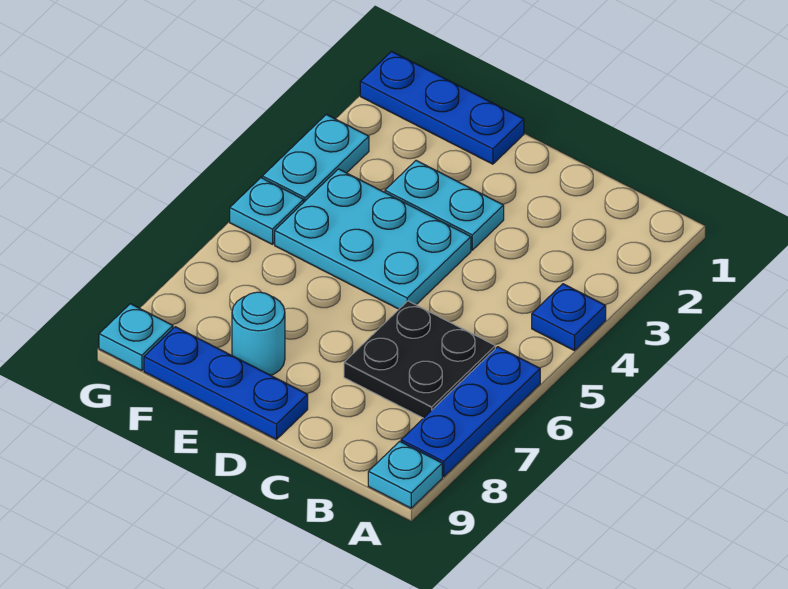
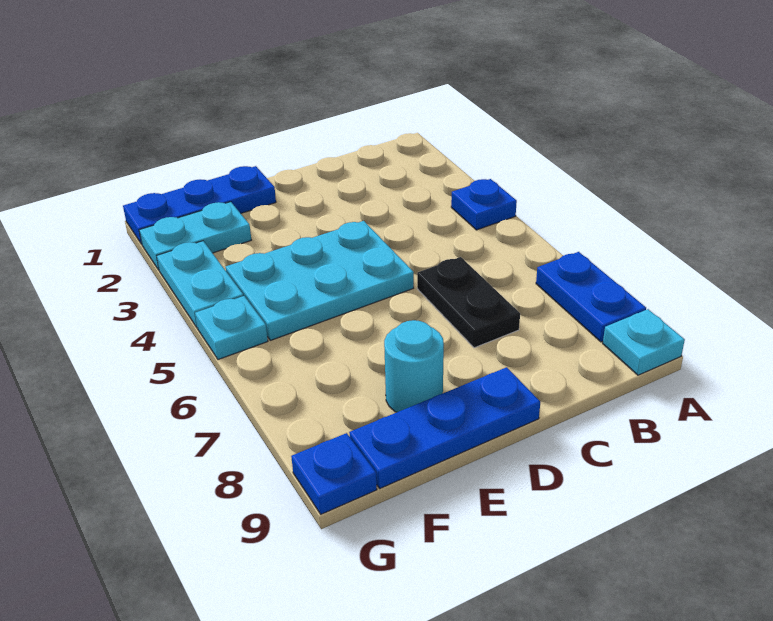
blue plate A6:A8 level 1 -> blue plate A7:A8 level 1
black plate B6:C7 level 1 -> black plate C6:C7 level 1
cyan plate D3:E3 level 1 -> cyan plate F2:G2 level 1
cyan plate G9 level 1 -> blue plate G9 level 1

